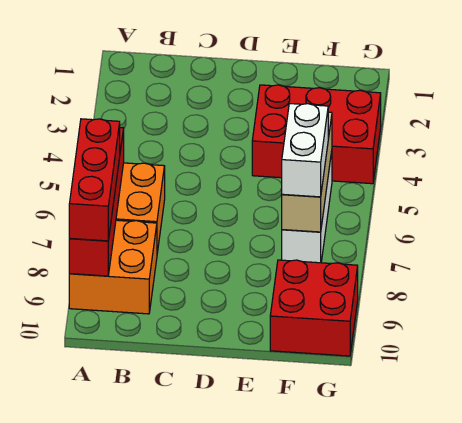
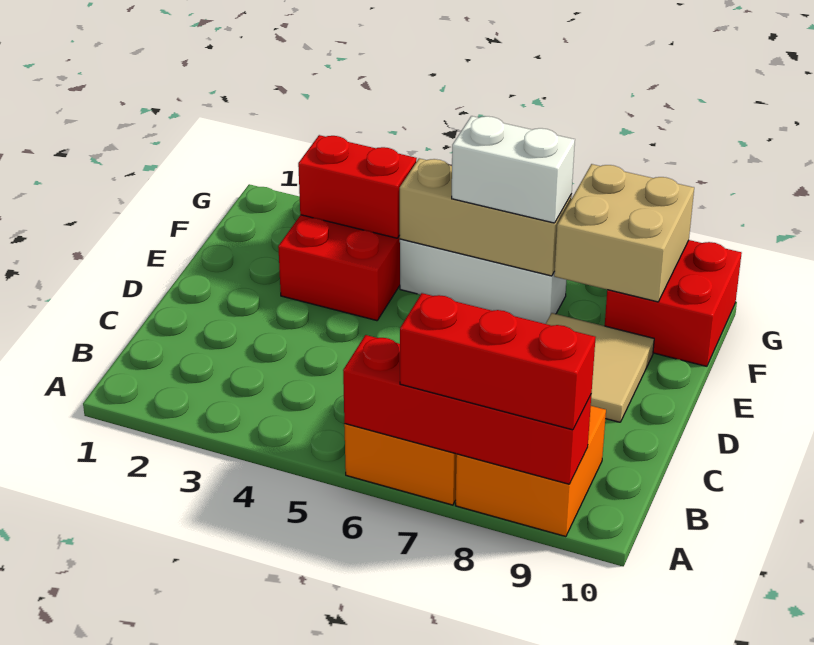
none -> tan tile D8:E9 level 1
none -> red brick F3:F4 level 2
none -> tan brick F8:G9 level 2

